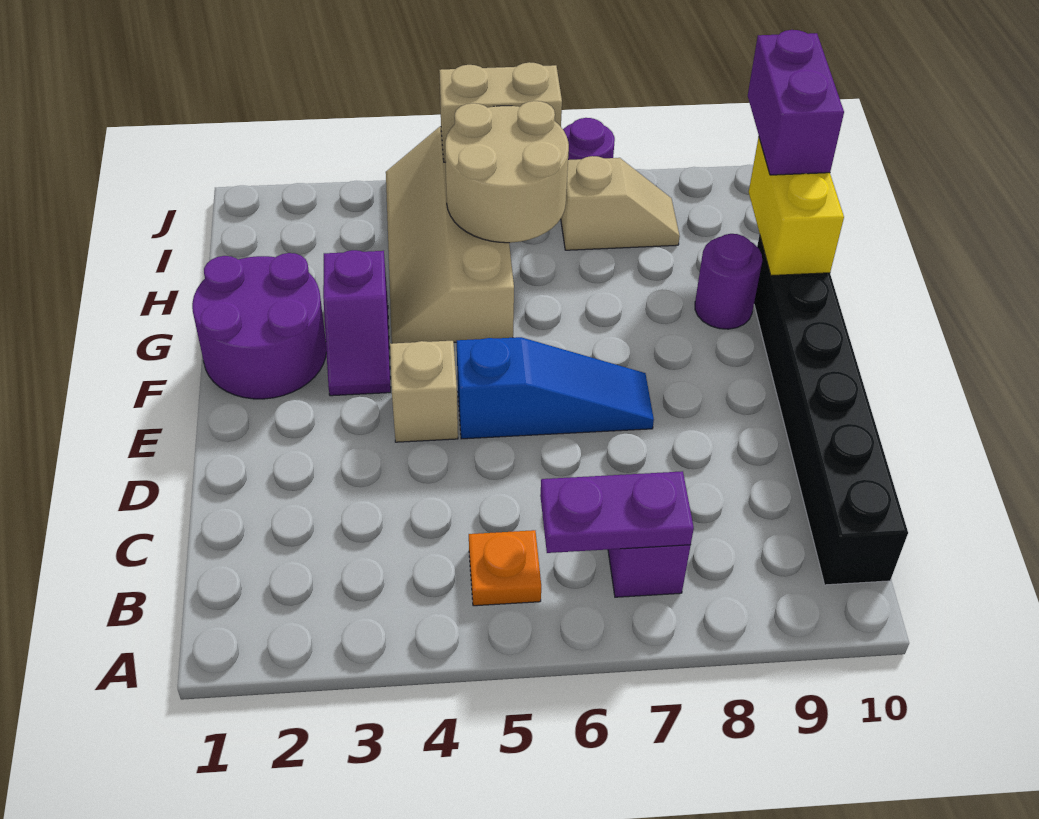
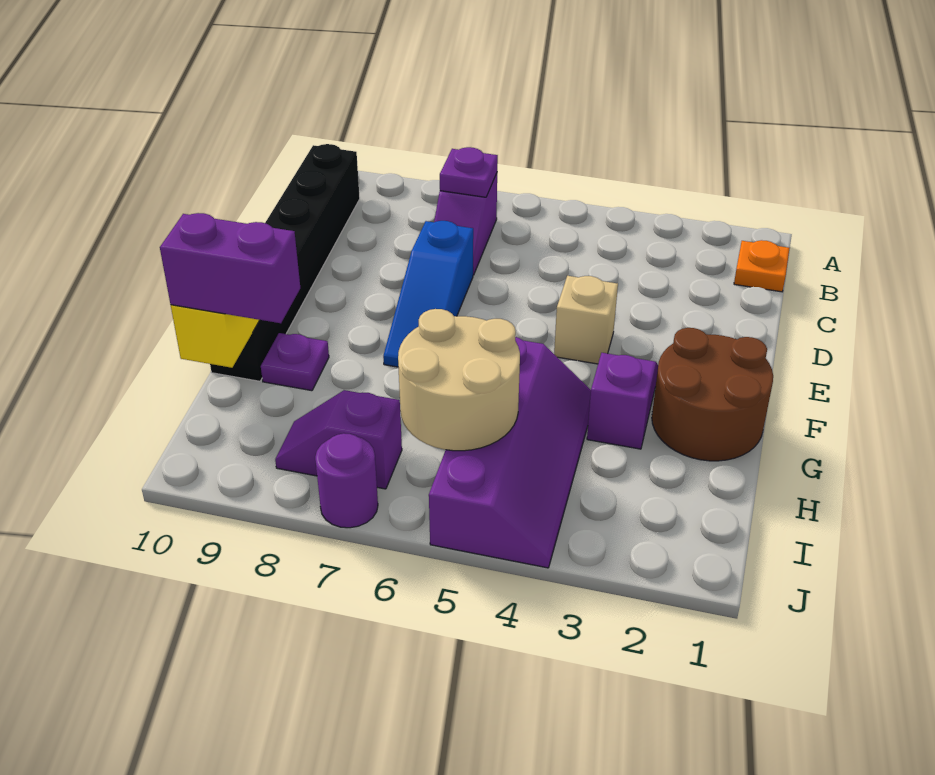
orange plate B5 level 1 -> orange plate B1 level 1
purple plate B6:B7 level 2 -> purple plate B7 level 2
blue slope E5:E7 level 1 top 5 -> blue slope D7:F7 level 1 top D
purple round brick F1:G2 level 1 -> brown round brick F1:G2 level 1
tan slope G4:J5 level 1 top 5 -> purple slope G4:J5 level 1 top 5
purple round brick G9 level 1 -> purple plate G9 level 1
purple brick H10:I10 level 3 -> purple brick H9:H10 level 3
tan slope I7:I8 level 1 top 7 -> purple slope I7:I8 level 1 top 7
tan brick J5:J6 level 2 -> none

